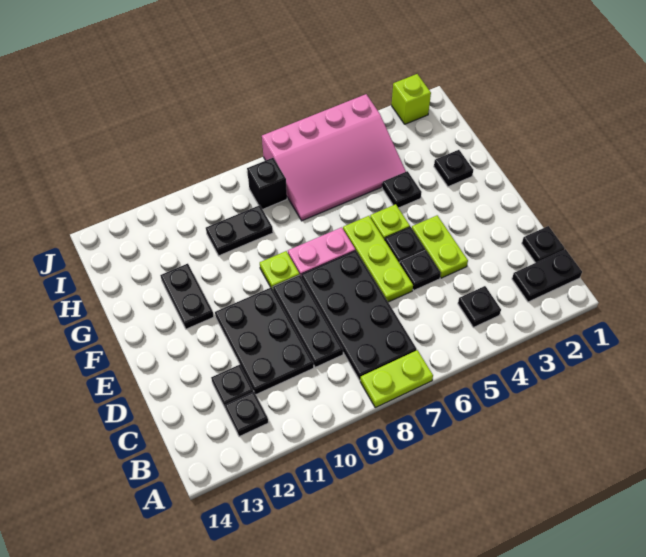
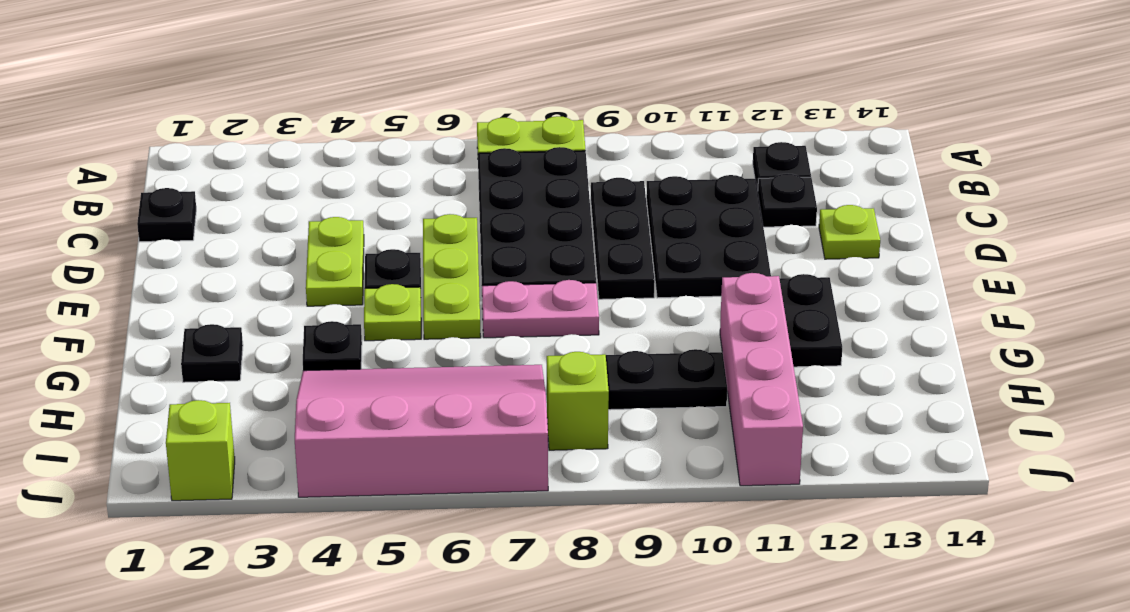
black plate B1:B2 level 1 -> none
black plate B4 level 1 -> none
black plate D5 level 1 -> none
lime plate F9 level 1 -> lime plate D13 level 1
none -> pink brick G11:J11 level 1
black brick I8 level 1 -> lime brick I8 level 1

